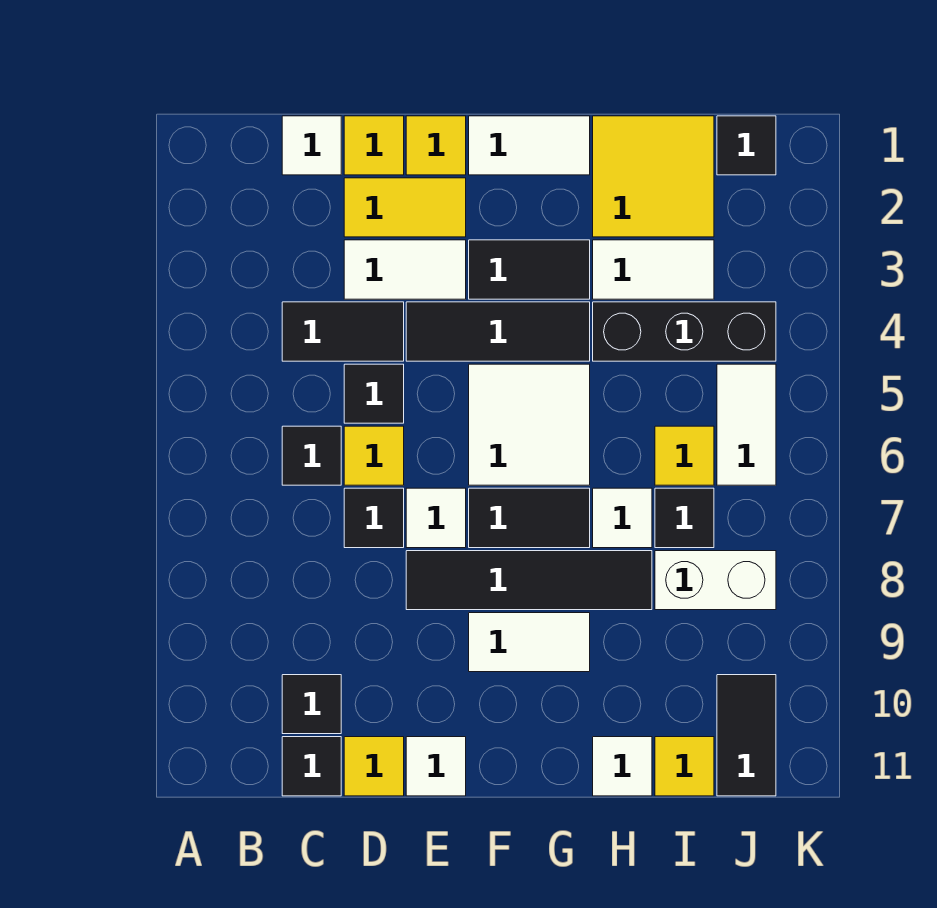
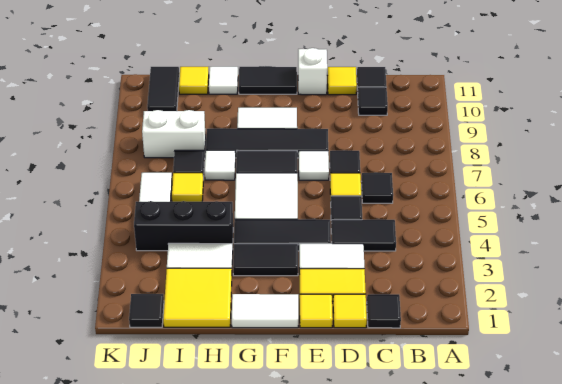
white tile C1 level 1 -> black tile C1 level 1
white tile E11 level 1 -> white brick E11 level 1
none -> black tile F11:G11 level 1

